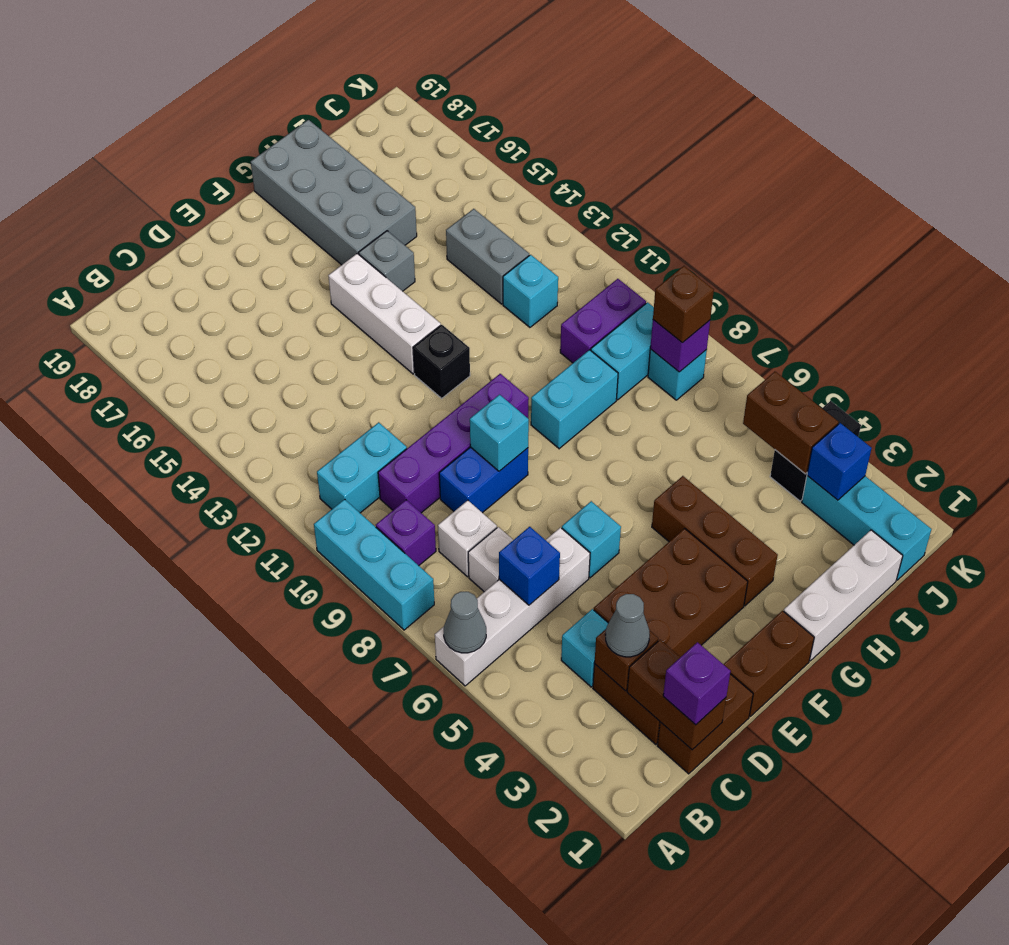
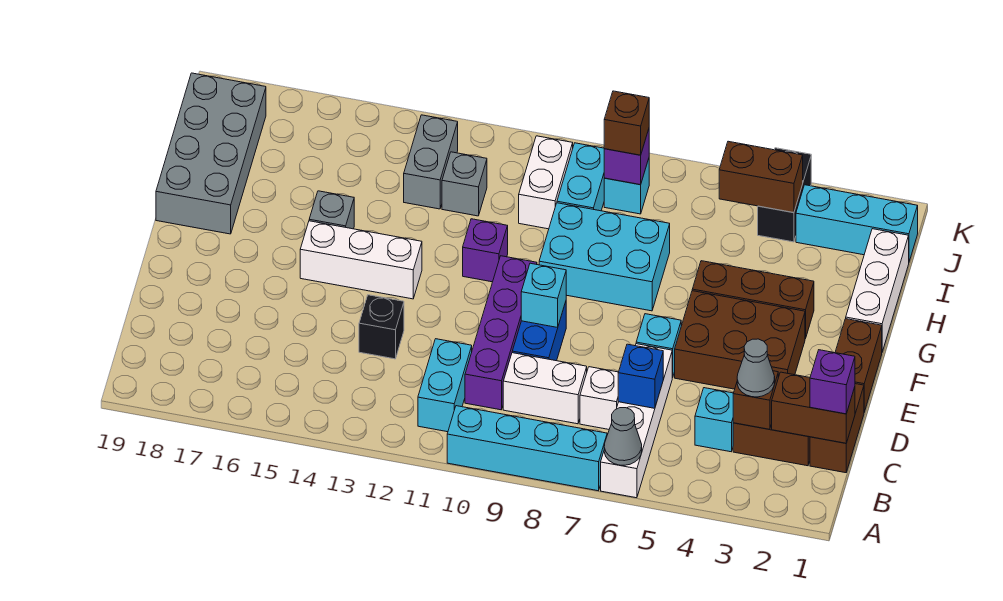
cyan brick A8:A10 level 1 -> cyan brick A7:A10 level 1
purple brick B9 level 1 -> purple brick G11 level 1
white brick C8 level 1 -> white brick C8:C9 level 1
brown brick D3:F4 level 1 -> brown brick E3:F5 level 1
black brick F12 level 1 -> black brick D13 level 1
cyan brick G9:H9 level 1 -> cyan brick G7:H9 level 1
grey brick G16:H19 level 1 -> grey brick G18:J19 level 1
purple brick I10:J10 level 1 -> white brick I10:J10 level 1
cyan brick I12 level 1 -> grey brick I12 level 1
grey brick I13:I14 level 1 -> grey brick I13:J13 level 1
blue brick J3 level 2 -> none

